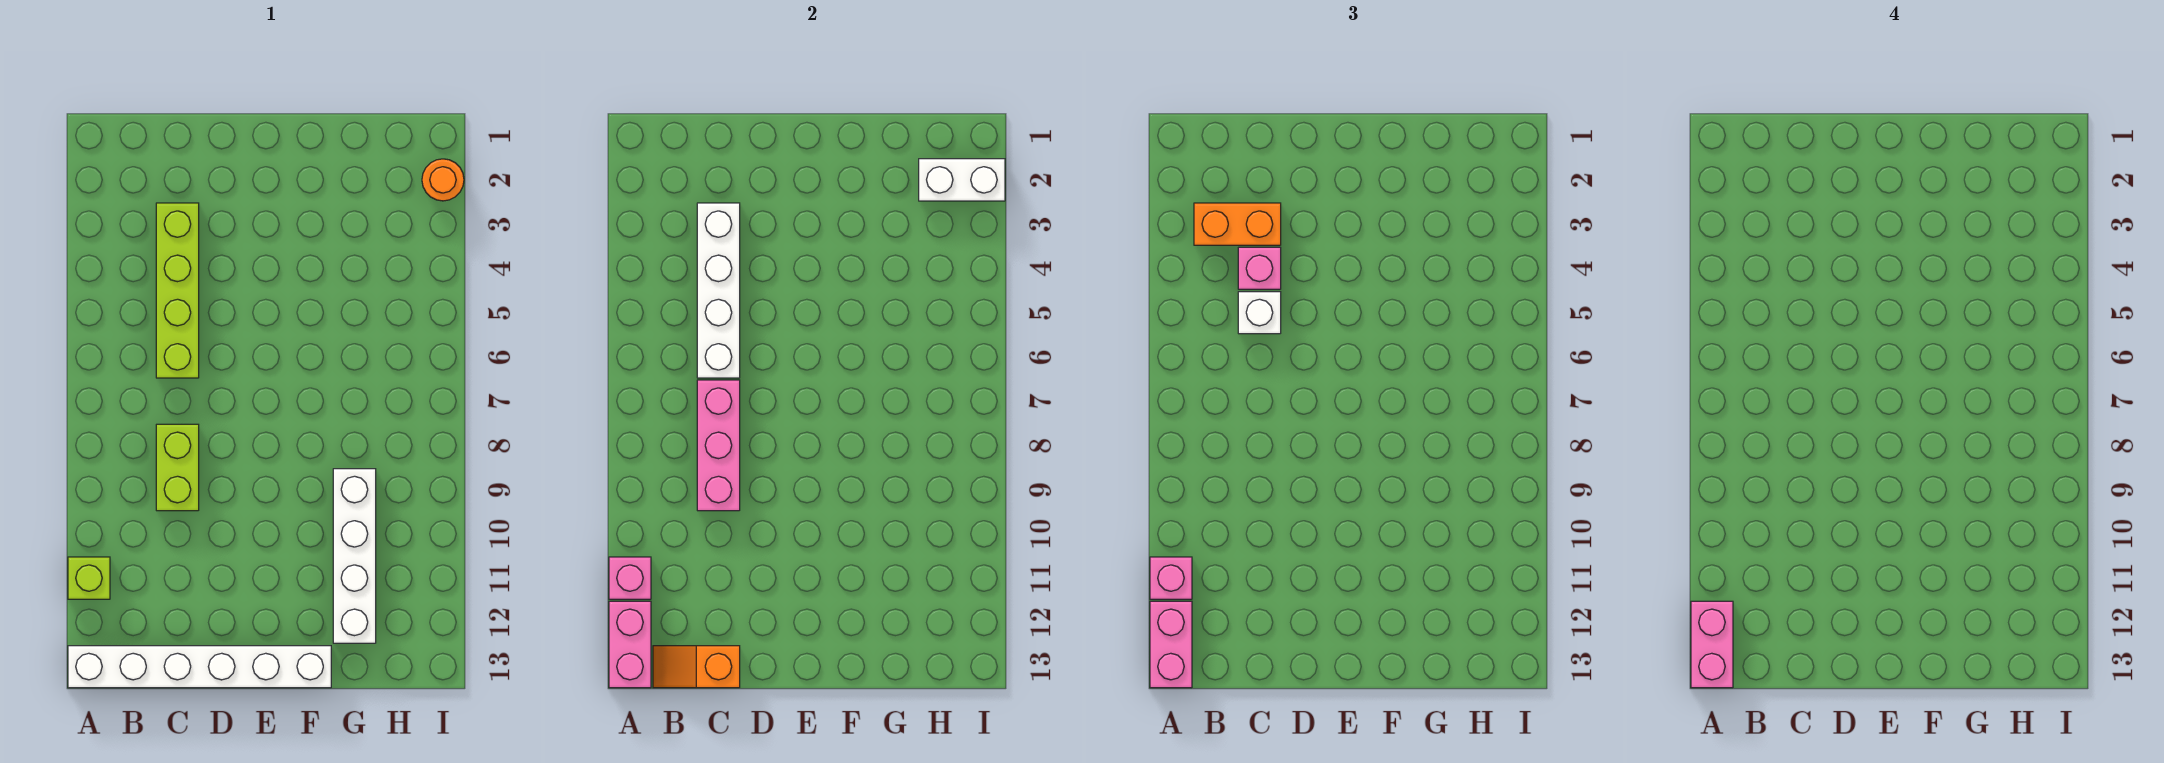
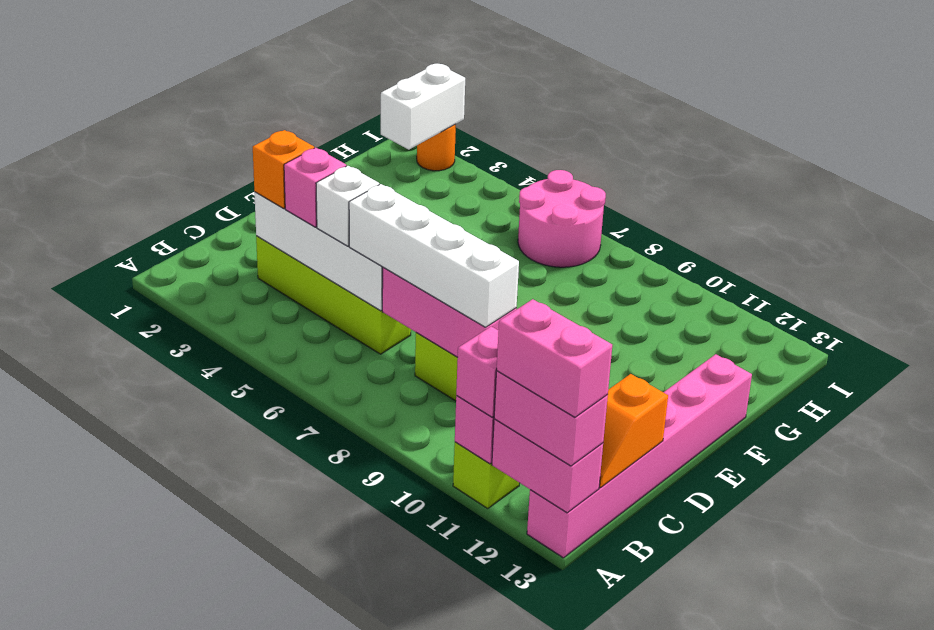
white brick A13:F13 level 1 -> pink brick A13:F13 level 1
orange brick B3:C3 level 3 -> orange brick C3 level 3
white brick G9:G12 level 1 -> white brick C6:C9 level 3
none -> pink round brick H6:I7 level 1

